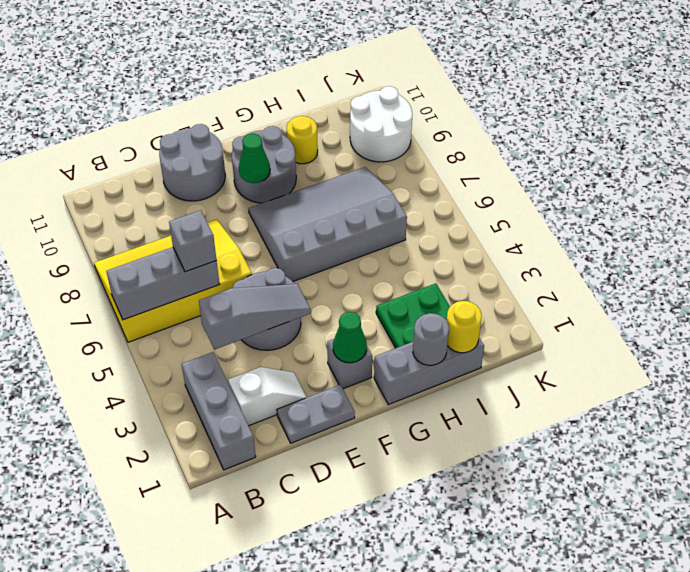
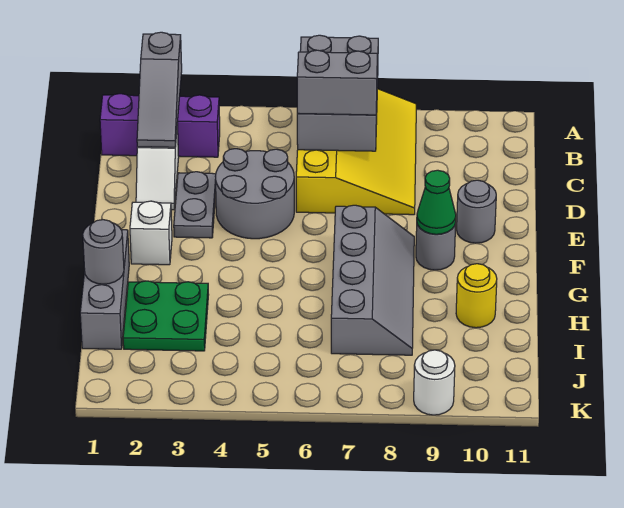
grey brick A6:C6 level 2 -> grey brick A6:C7 level 2
grey brick B1:B3 level 1 -> purple brick B1:B3 level 1
grey slope C4:E4 level 2 top C -> grey slope A2:C2 level 2 top A
grey brick C6 level 3 -> grey brick C6:C7 level 3
grey plate D1:E1 level 1 -> grey plate D3:E3 level 1
grey round brick D10:E11 level 1 -> grey round brick E10 level 1
grey brick F2 level 1 -> white brick F2 level 1
green cone F2 level 2 -> none
grey slope F6:I8 level 1 top 6 -> grey slope F7:I8 level 1 top 7
grey round brick F9:G10 level 1 -> grey round brick F9 level 1
yellow round brick I1 level 2 -> none
white round brick J9:K10 level 1 -> white round brick K9 level 1

